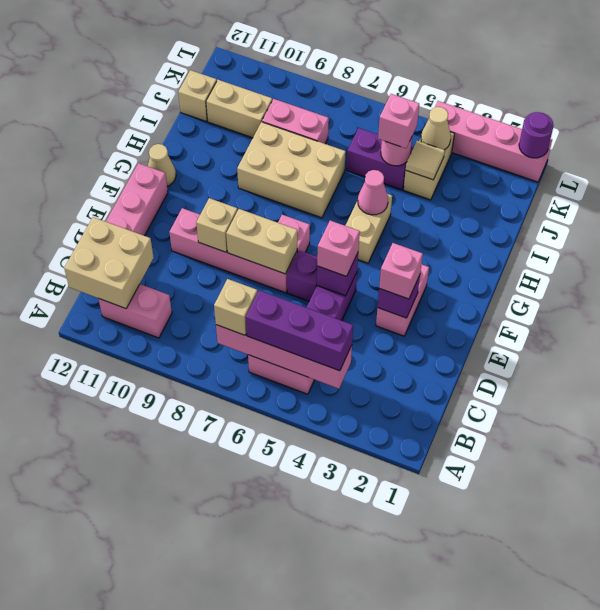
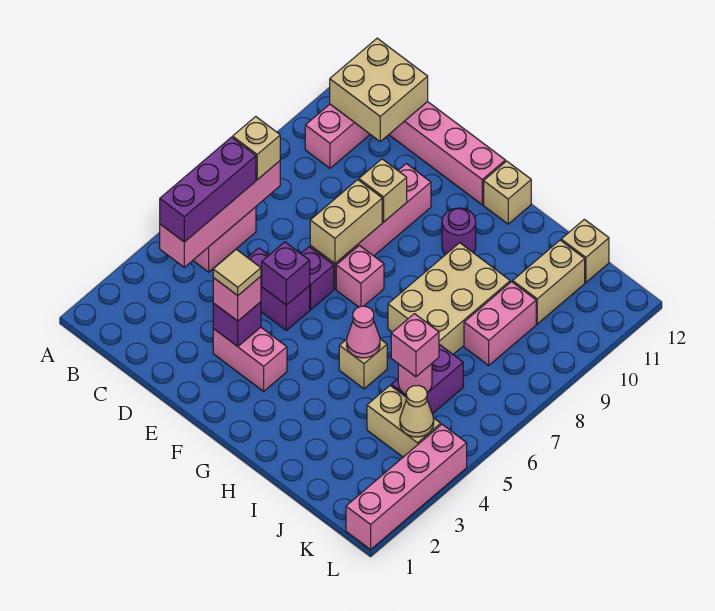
pink brick E5 level 3 -> none
tan brick G5:H5 level 1 -> tan brick H5 level 1
tan cone G12 level 1 -> tan brick G12 level 1
tan tile J4 level 2 -> tan tile E3 level 4
purple round brick L1 level 2 -> purple round brick G10 level 1

